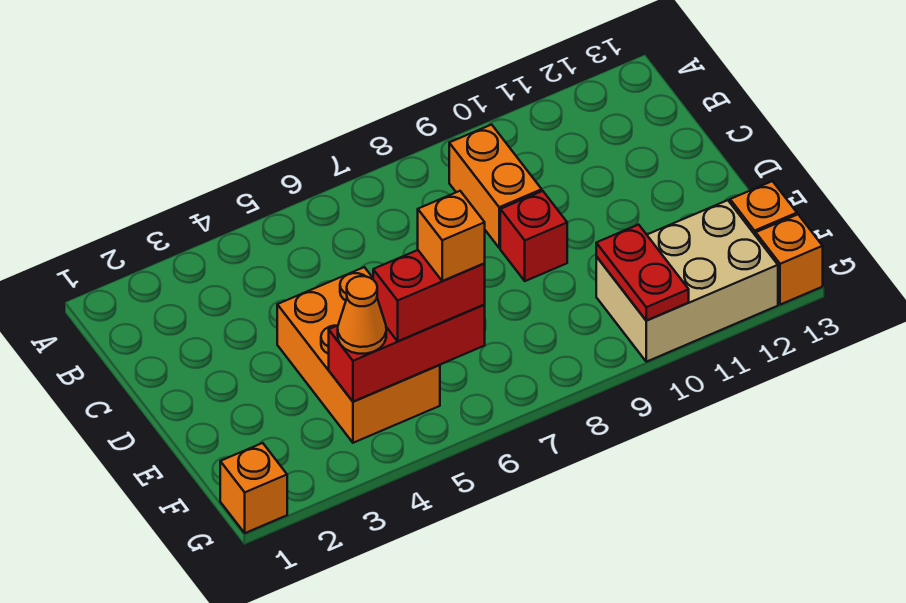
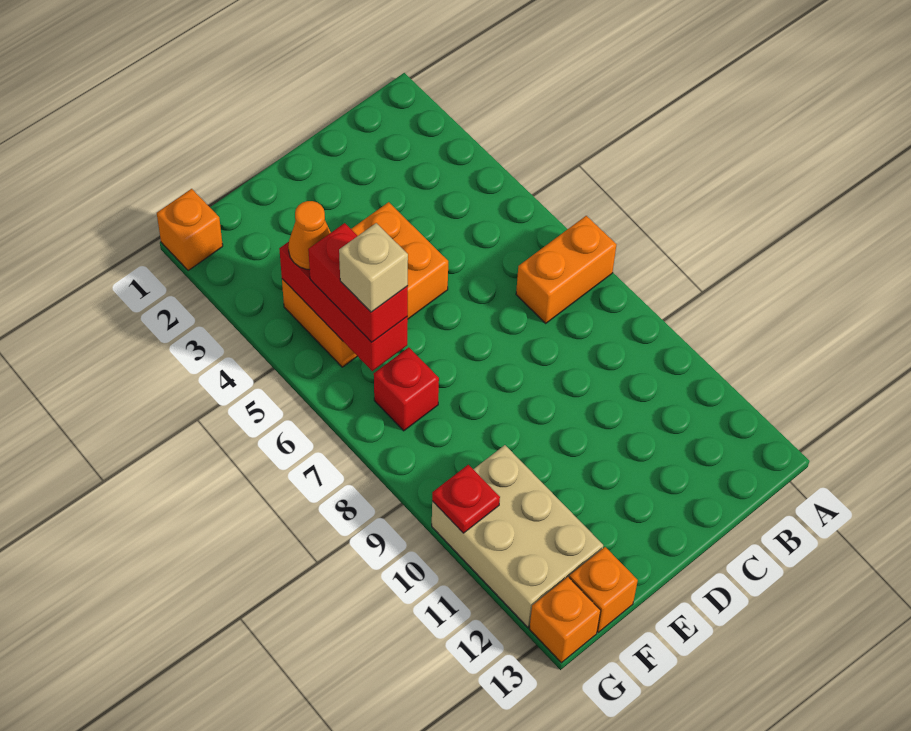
orange brick B9:C9 level 1 -> orange brick A7:B7 level 1
red brick D9 level 1 -> red brick F7 level 1
orange brick F6 level 4 -> tan brick F6 level 4
red plate F10:G10 level 2 -> red plate G10 level 2

